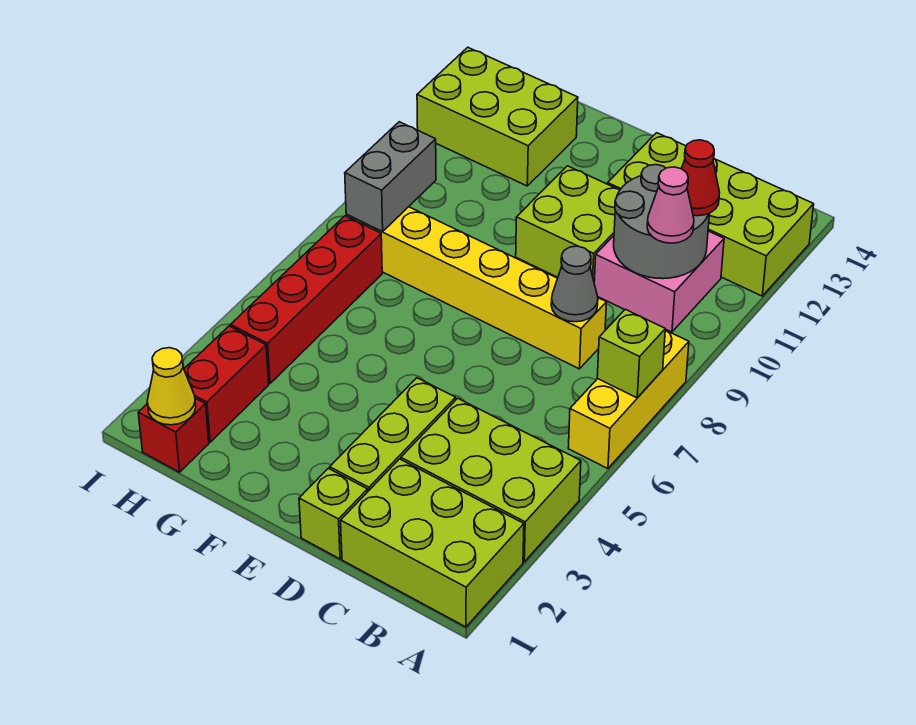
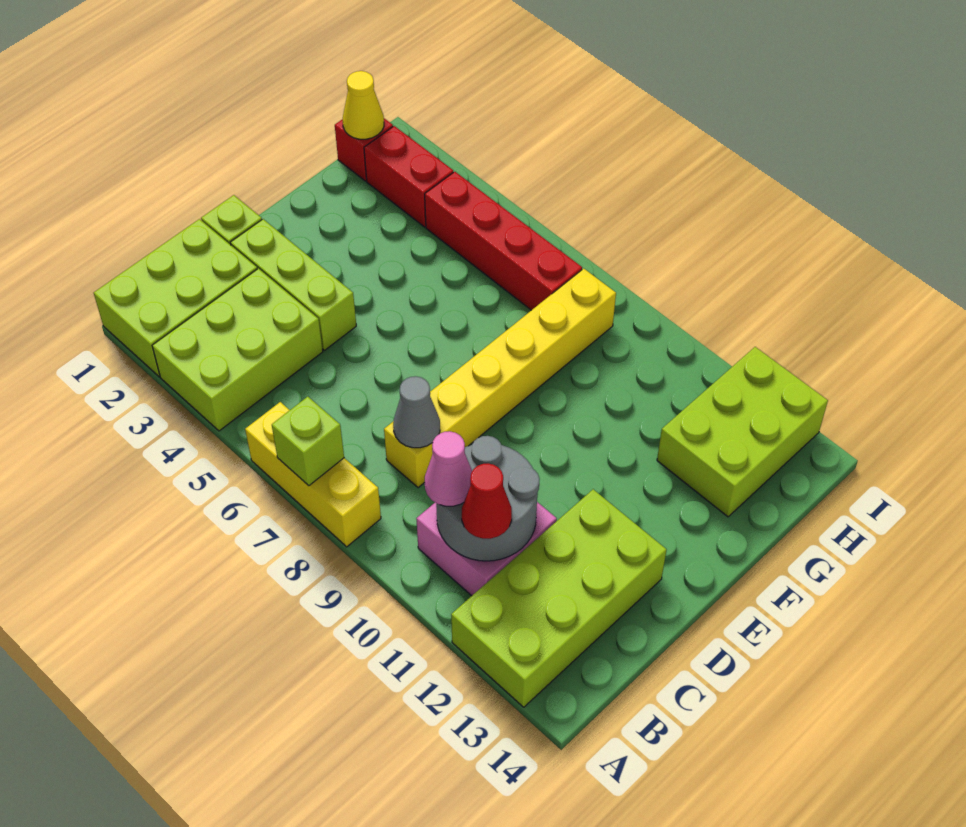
lime brick D10:E11 level 1 -> none
grey brick H8:H9 level 2 -> none

